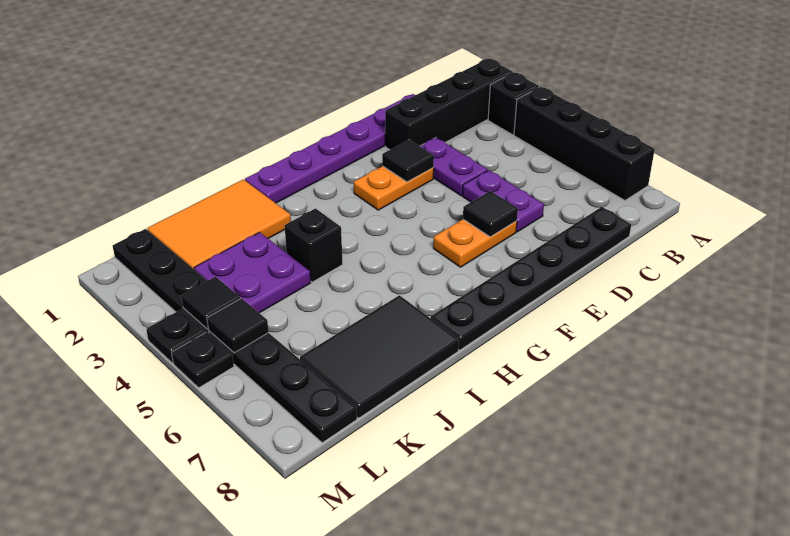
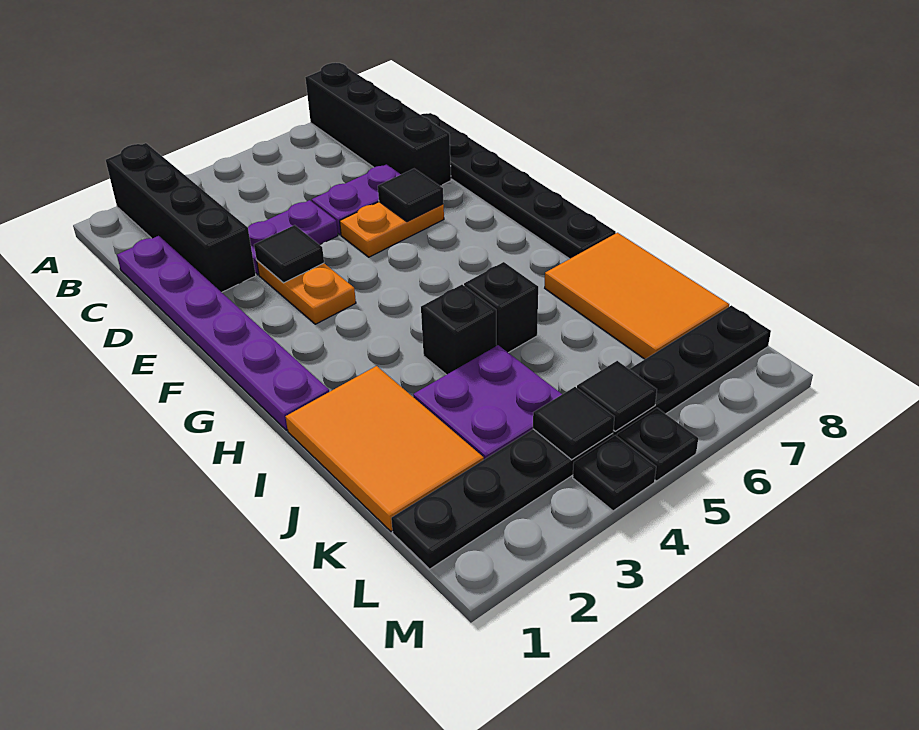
black brick A3 level 1 -> black brick I5 level 1
black brick A4:A7 level 1 -> black brick A7:D7 level 1
orange plate E6:F6 level 1 -> orange plate E5:E6 level 1
black tile I7:K8 level 1 -> orange tile I7:K8 level 1

